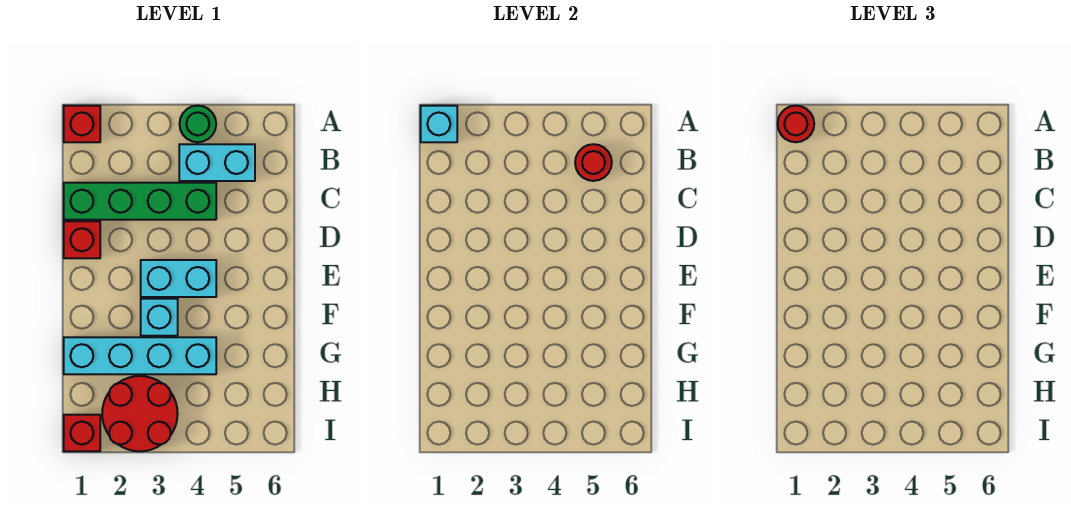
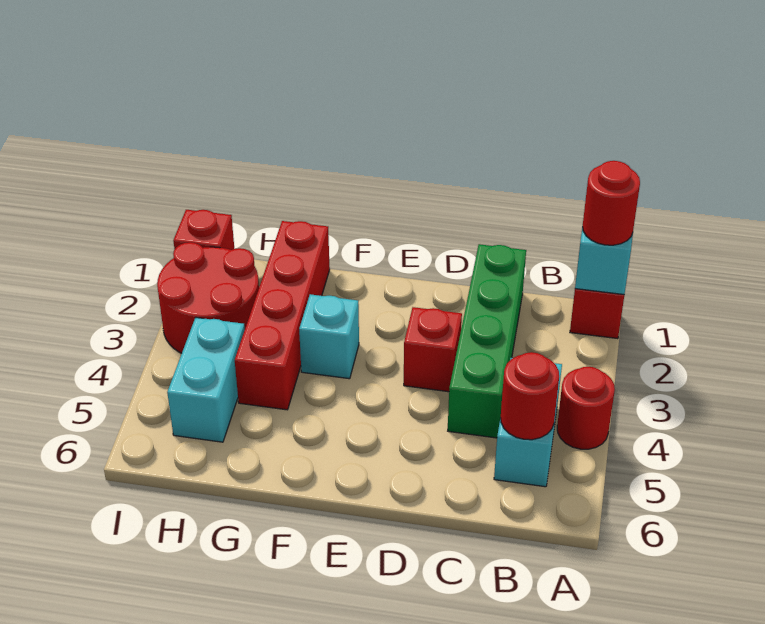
green round brick A4 level 1 -> red round brick A4 level 1
red brick D1 level 1 -> red brick D3 level 1
cyan brick E3:E4 level 1 -> cyan brick H4:H5 level 1
cyan brick G1:G4 level 1 -> red brick G1:G4 level 1

